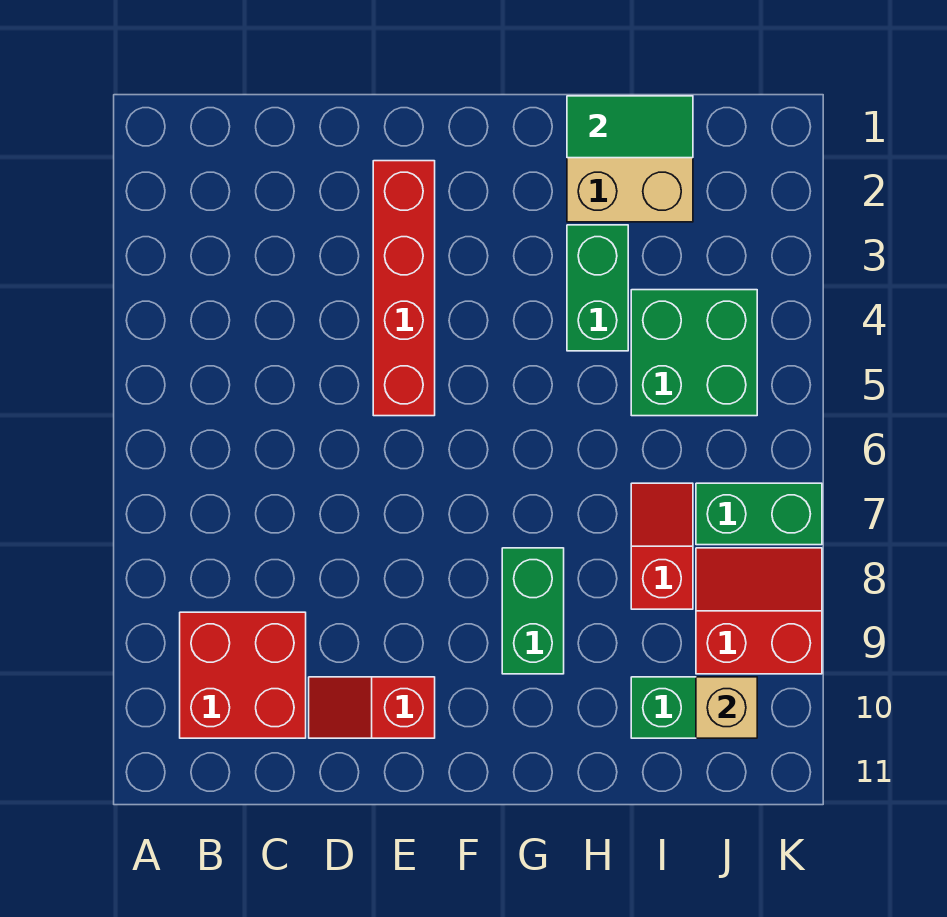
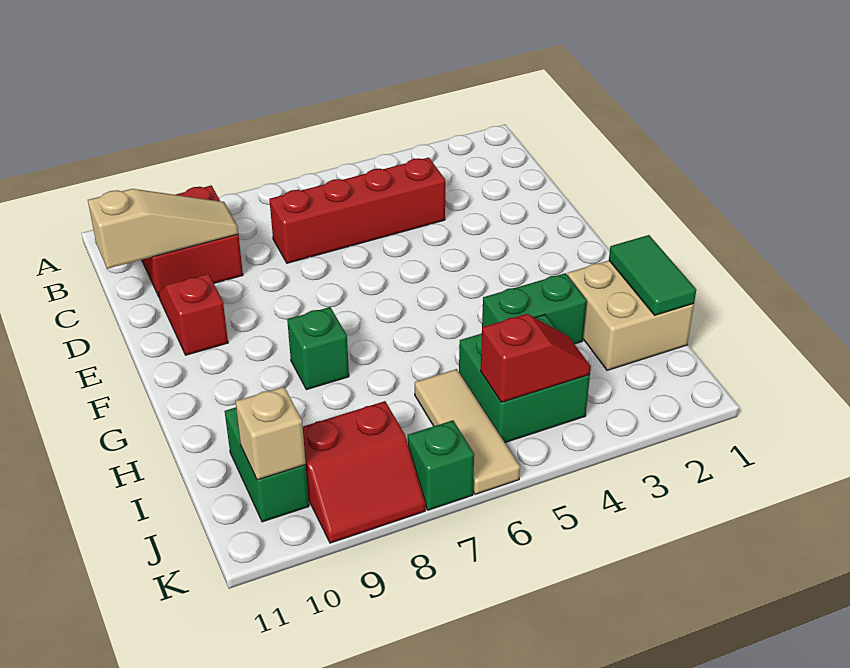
none -> tan slope C9:C11 level 2 top 11
red brick E2:E5 level 1 -> red brick C4:C7 level 1
green brick G8:G9 level 1 -> green brick G8 level 1
none -> tan tile I6:K6 level 1
red slope I7:I8 level 1 top 8 -> red slope J4:J5 level 2 top 5
green brick J7:K7 level 1 -> green brick K7 level 1
red slope J8:K9 level 1 top 9 -> red slope J8:K9 level 1 top J

